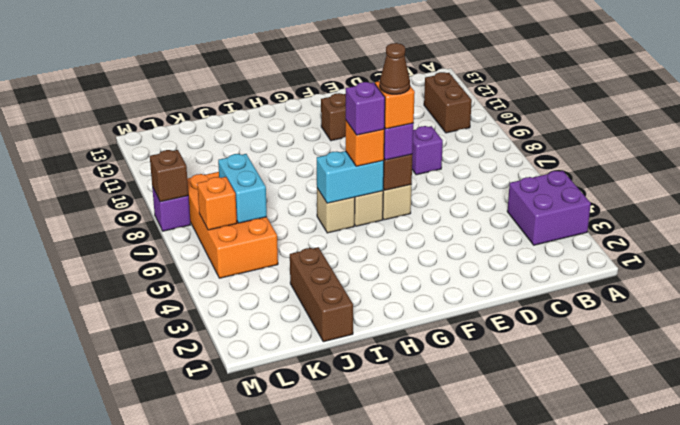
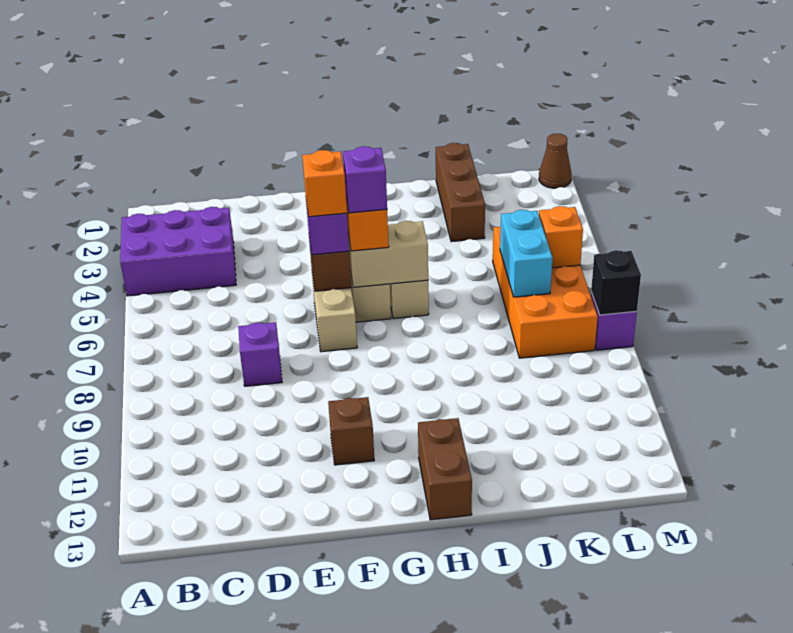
purple brick A3:B4 level 1 -> purple brick A3:C4 level 1
brown brick B10:B11 level 1 -> brown brick H12:H13 level 1
brown cone F6 level 5 -> brown cone M1 level 1
cyan brick G6:H6 level 2 -> tan brick G6:H6 level 2
brown brick M8 level 2 -> black brick M8 level 2

